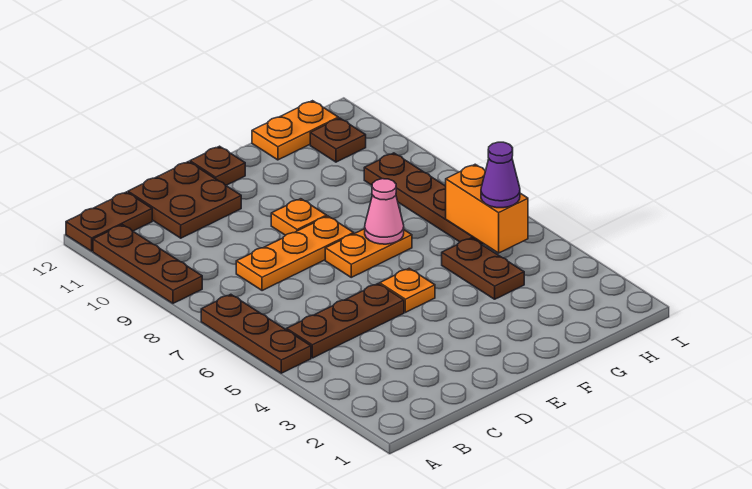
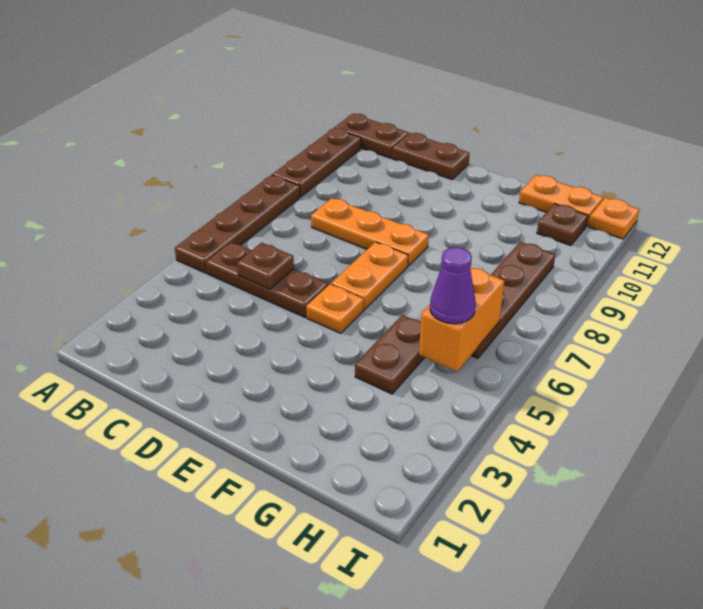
brown plate A5:A7 level 1 -> brown plate A5:A8 level 1
brown plate C11:D12 level 1 -> brown plate C12:D12 level 1
orange plate E7:F7 level 1 -> orange plate E6:E7 level 1
orange plate E9 level 1 -> orange plate I12 level 1
brown plate E12 level 1 -> brown plate C5 level 2
pink cone F7 level 2 -> none

